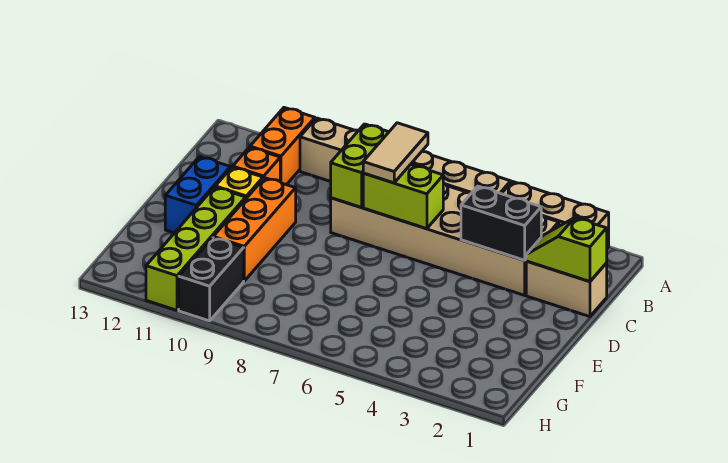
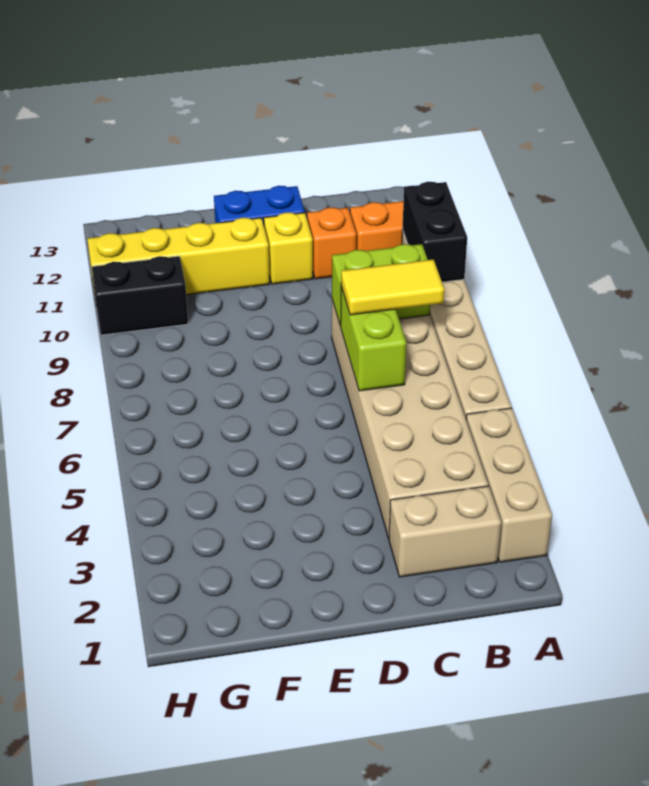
tan tile B7:C7 level 3 -> yellow tile B7:C7 level 3
tan brick C1:C2 level 1 -> tan brick B2:C2 level 1
lime slope C1:C2 level 2 top 1 -> none
black brick C3:C4 level 2 -> black brick A9:A10 level 2
orange brick D10:F10 level 1 -> none
lime brick E11:H11 level 1 -> yellow brick E11:H11 level 1

